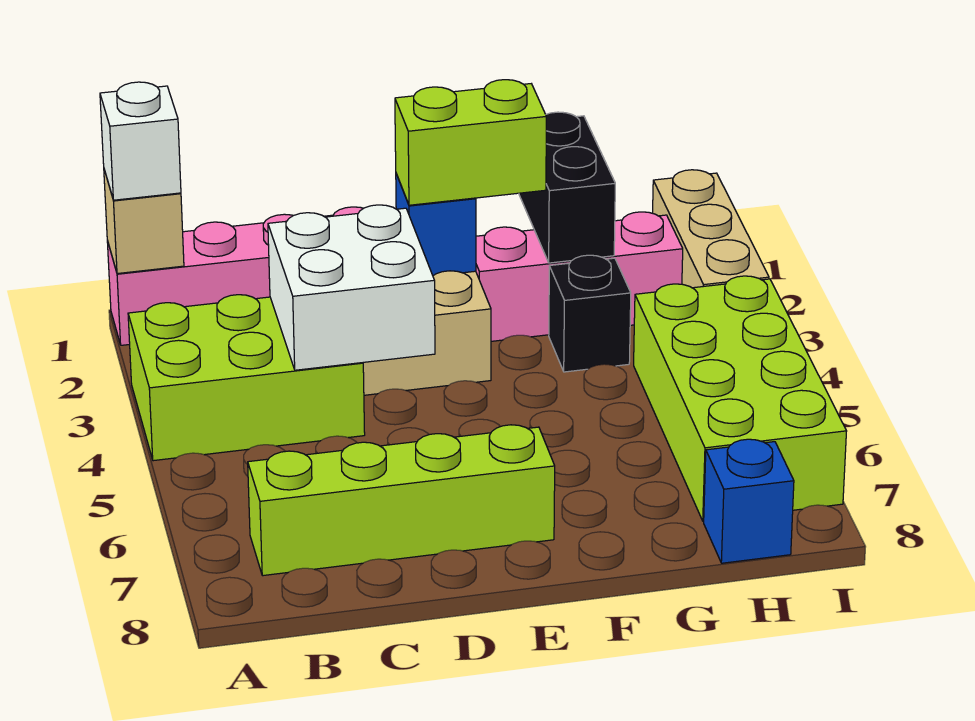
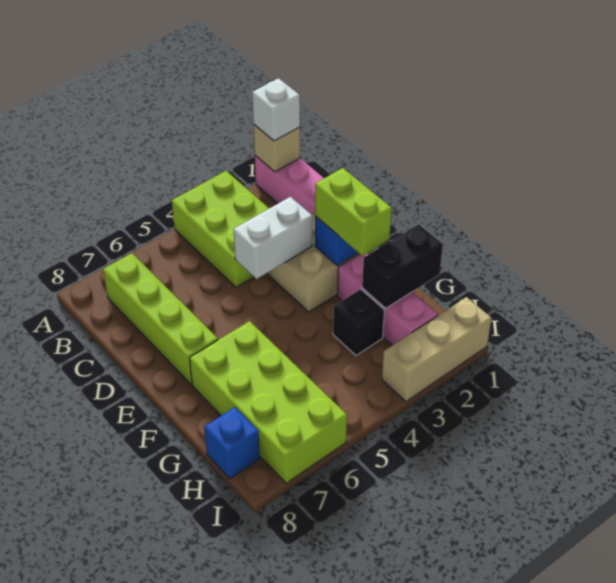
white brick C3:D4 level 2 -> white brick D3:D4 level 2
lime brick H4:I7 level 1 -> lime brick F6:I7 level 1

